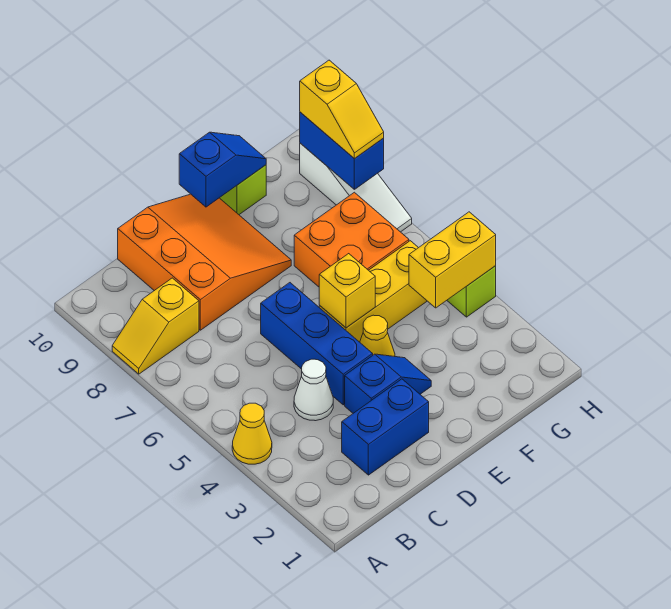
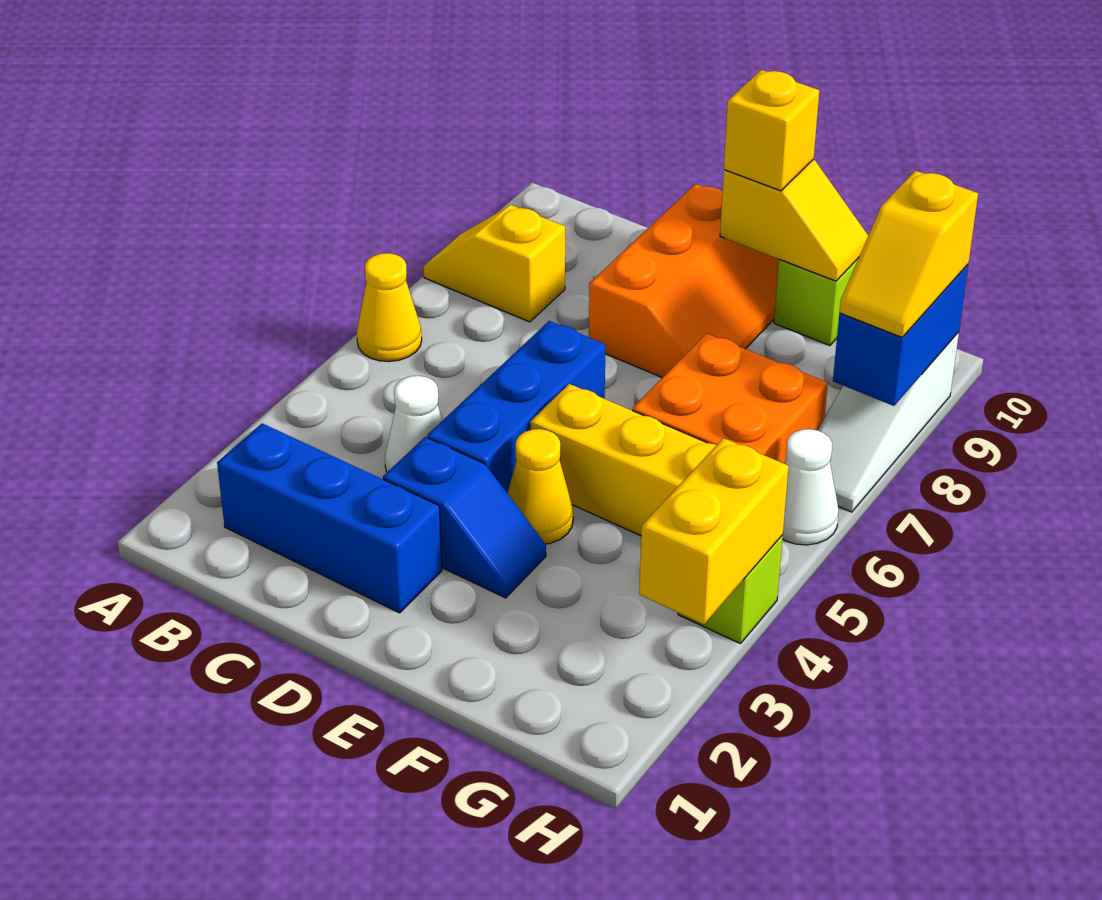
yellow cone A4 level 1 -> yellow cone A6 level 1
blue brick C2:D2 level 1 -> blue brick B2:D2 level 1
orange slope C8:E10 level 1 top C -> orange slope D8:E10 level 1 top D
yellow brick E5 level 2 -> yellow brick E10 level 3
blue slope E10:F10 level 2 top E -> yellow slope E10:F10 level 2 top E
yellow brick G4:H4 level 2 -> yellow brick H3:H4 level 2
none -> white cone H6 level 1

